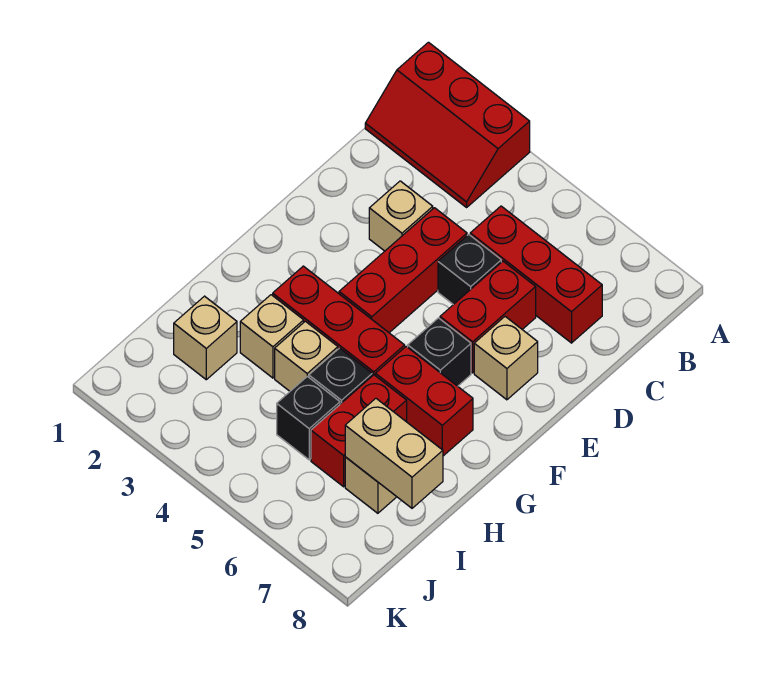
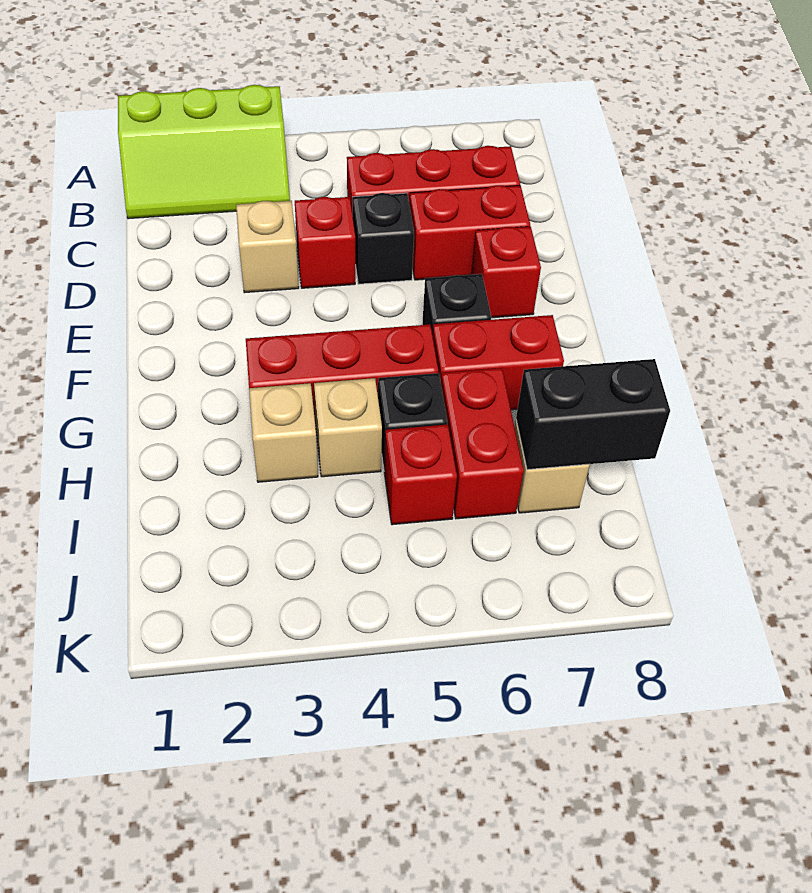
red slope A1:B3 level 1 top A -> lime slope A1:B3 level 1 top A
red brick D4:F4 level 1 -> red brick D4 level 1
red brick D6:E6 level 1 -> red brick D6:D7 level 1
tan brick E7 level 1 -> red brick E7 level 1
tan brick I2 level 1 -> none
black brick I5 level 1 -> red brick I5 level 1
tan brick I7:I8 level 2 -> black brick I7:I8 level 2

